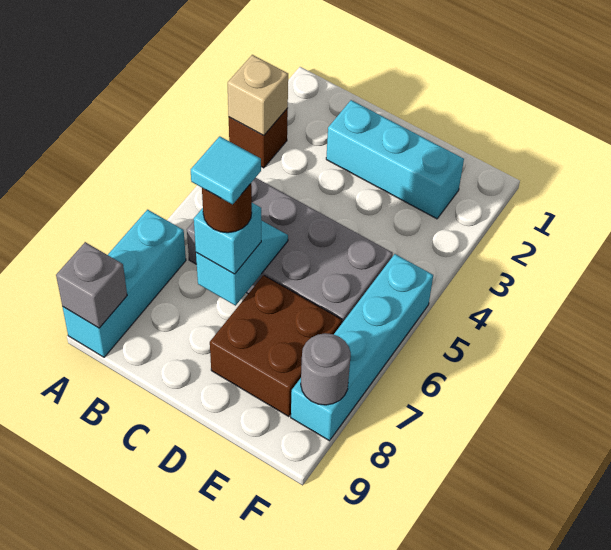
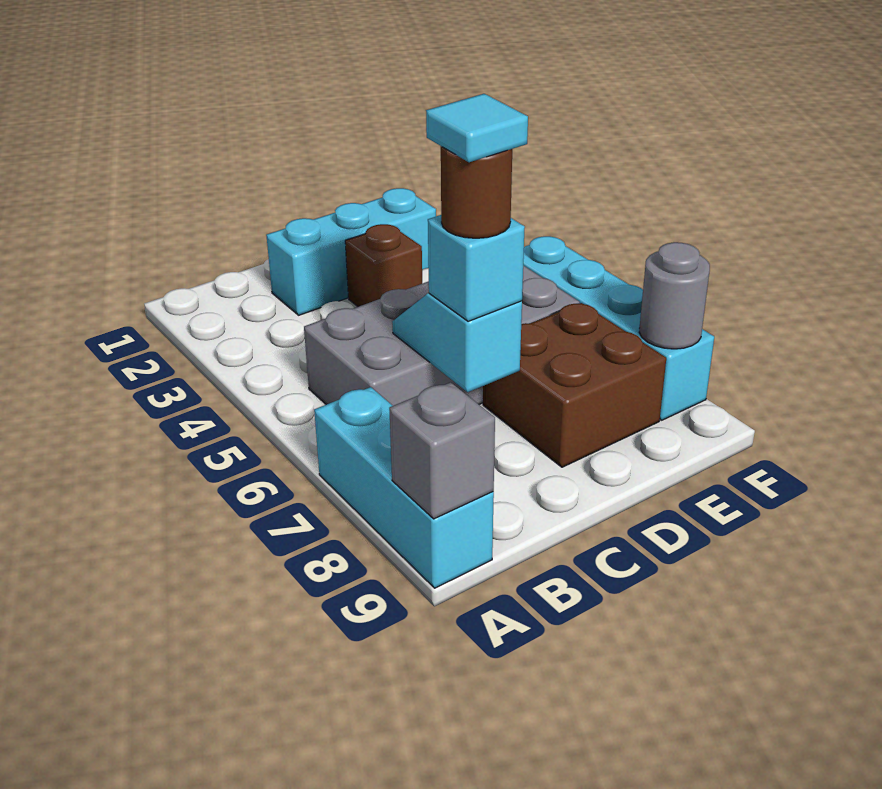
brown brick A3 level 1 -> brown brick D3 level 1
tan brick A3 level 2 -> none

